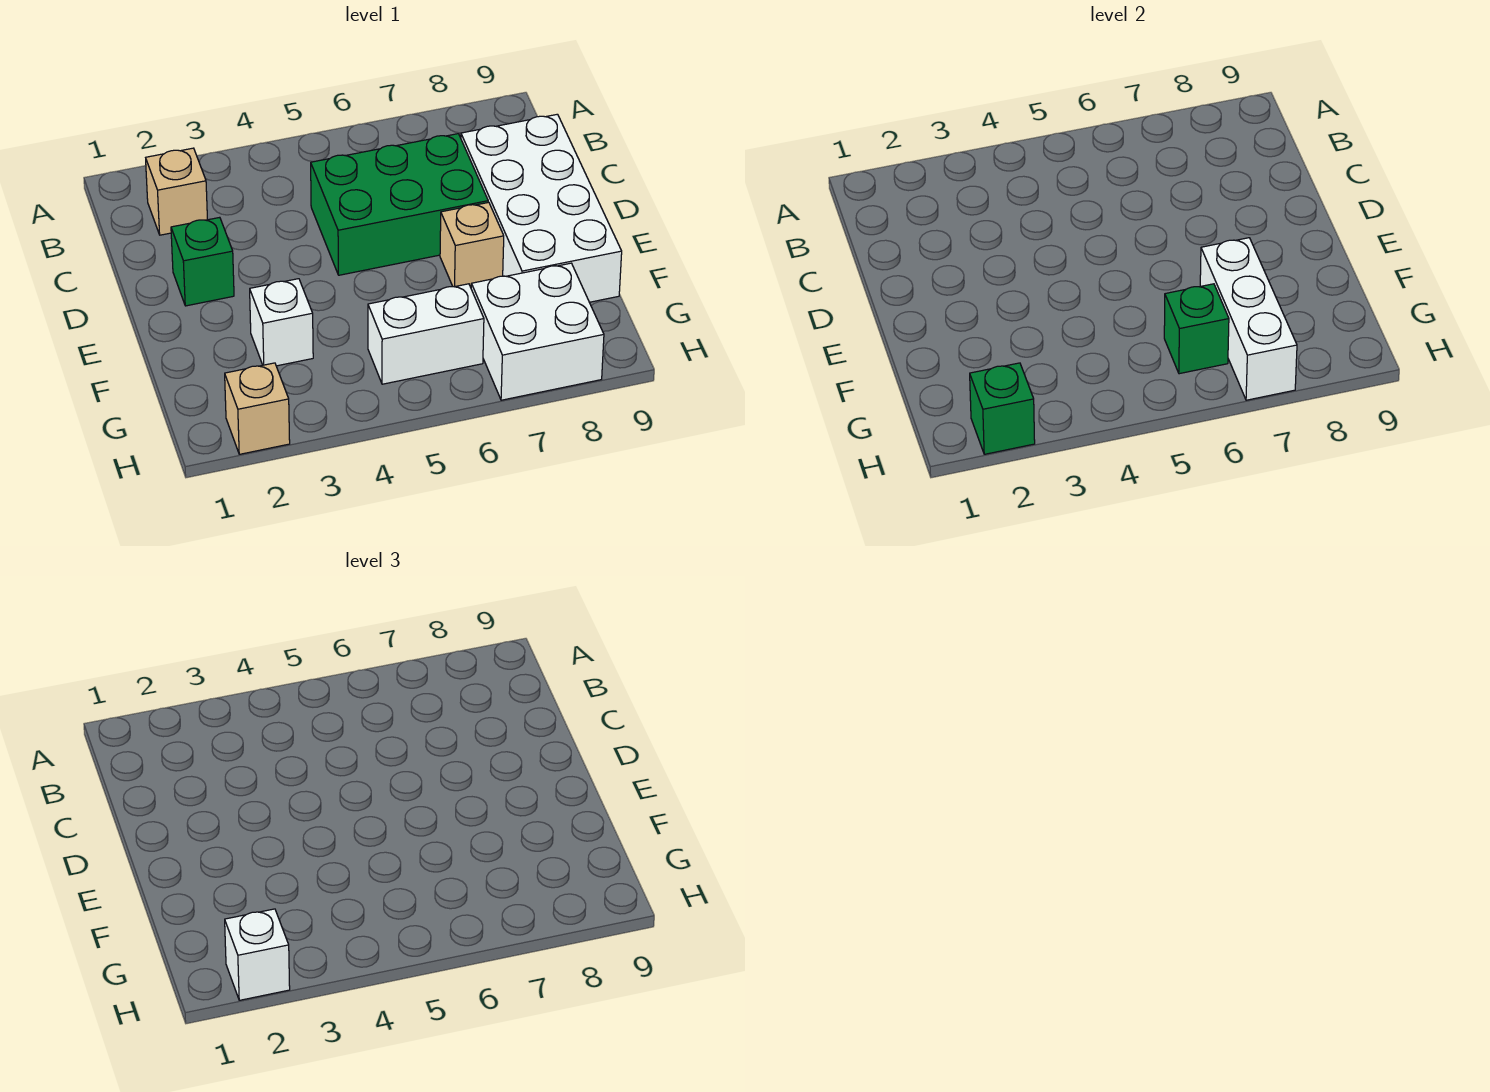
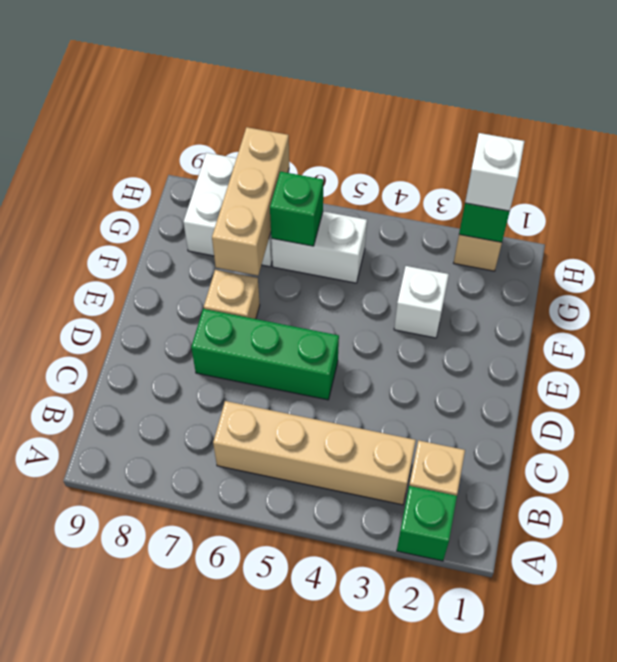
none -> tan brick B3:B6 level 1
green brick C5:D7 level 1 -> green brick D5:D7 level 1
white brick C8:F9 level 1 -> none
green brick D2 level 1 -> green brick A2 level 1
white brick F7:H7 level 2 -> tan brick F7:H7 level 2

